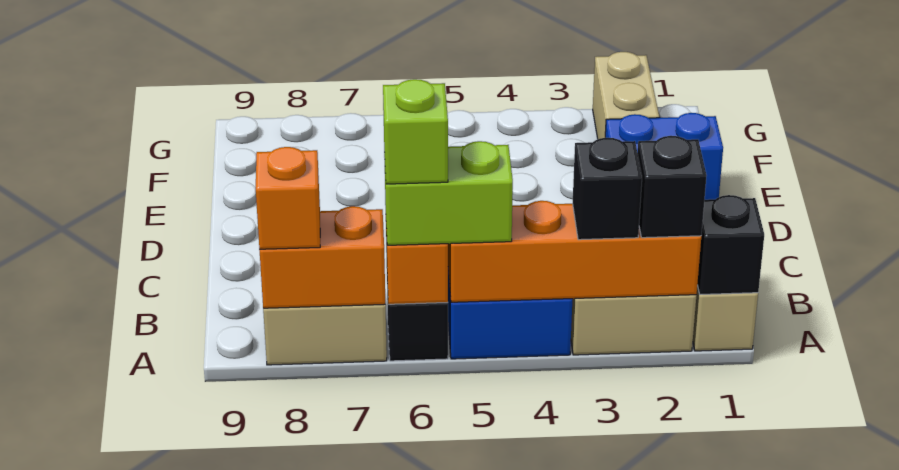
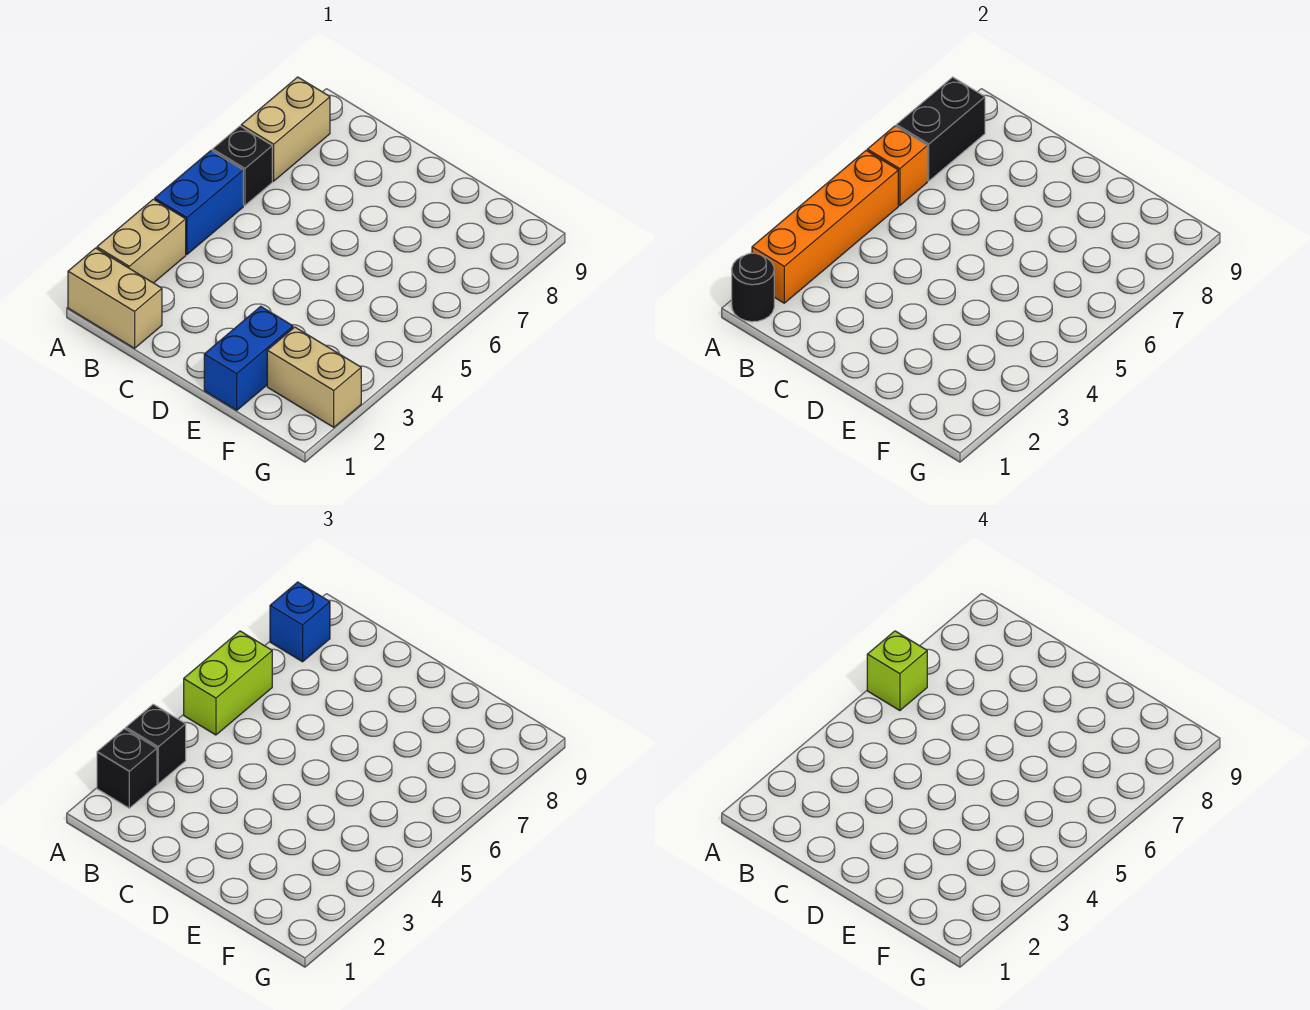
black brick A1 level 2 -> black round brick A1 level 2
orange brick A7:A8 level 2 -> black brick A7:A8 level 2
orange brick A8 level 3 -> blue brick A8 level 3

